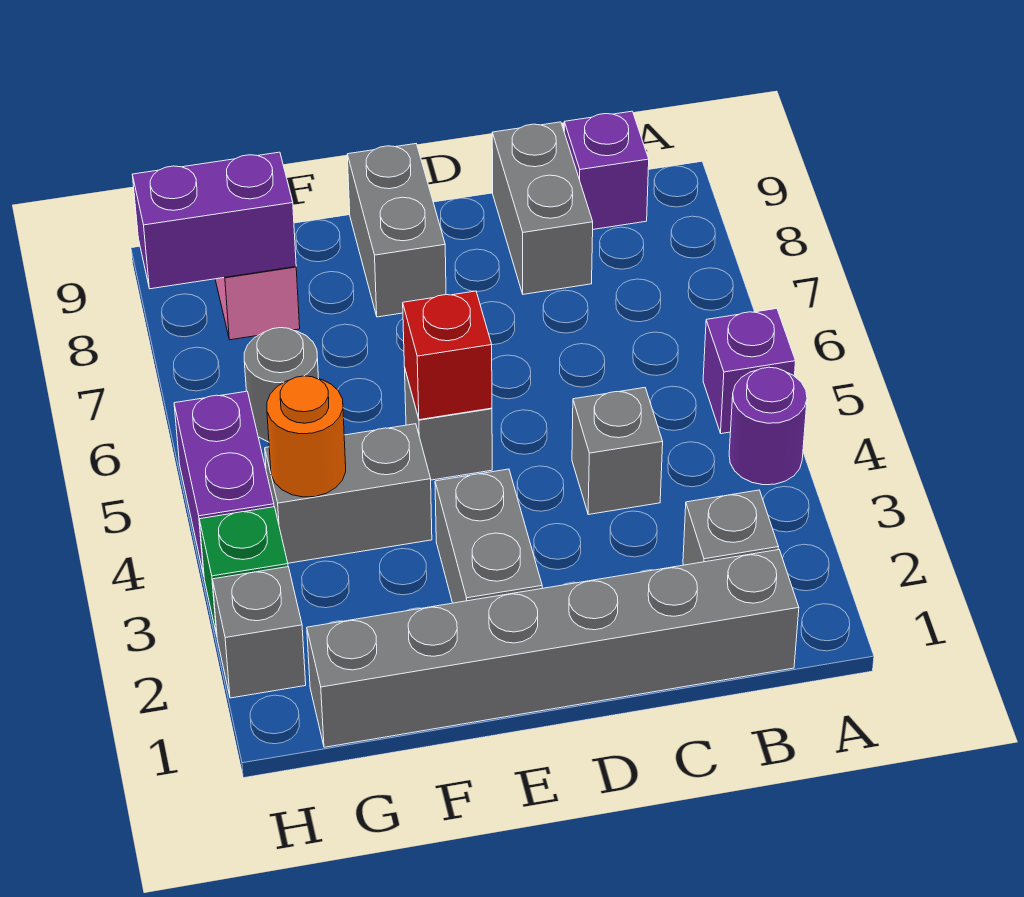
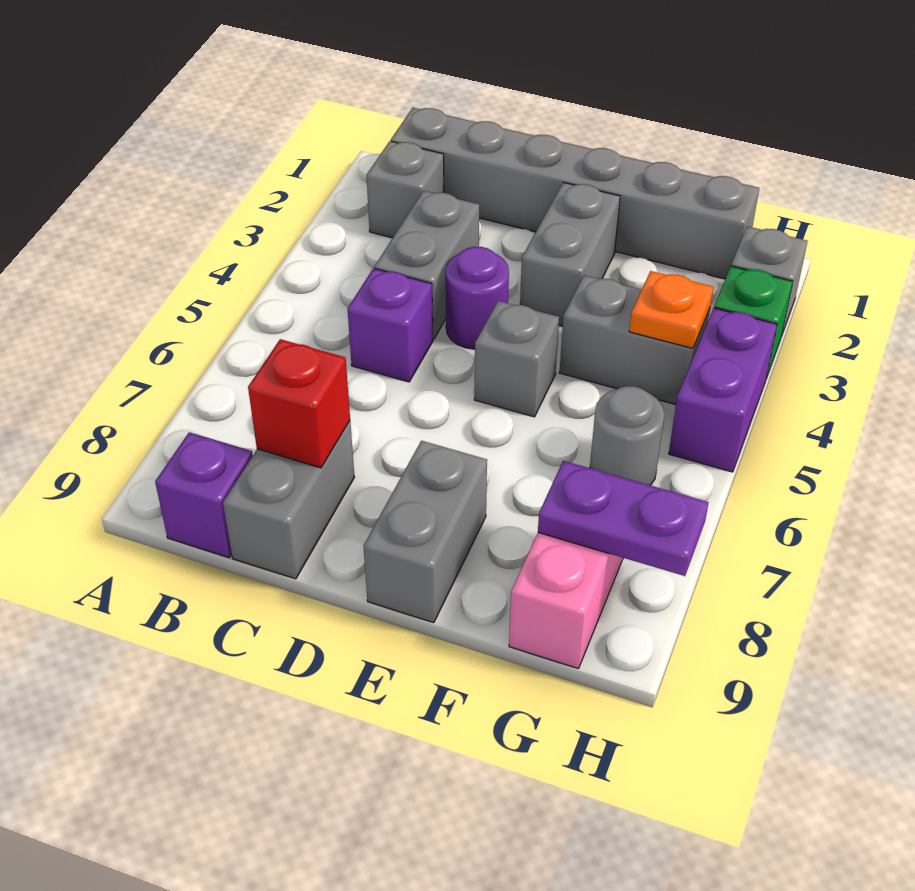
purple round brick A4 level 1 -> purple round brick D4 level 1
purple brick A5 level 1 -> purple brick C5 level 1
grey brick C4 level 1 -> grey brick C3:C4 level 1
red brick E5 level 2 -> red brick C8 level 2
orange round brick G4 level 2 -> orange plate G4 level 2
purple brick G8:H8 level 2 -> purple plate G8:H8 level 2

